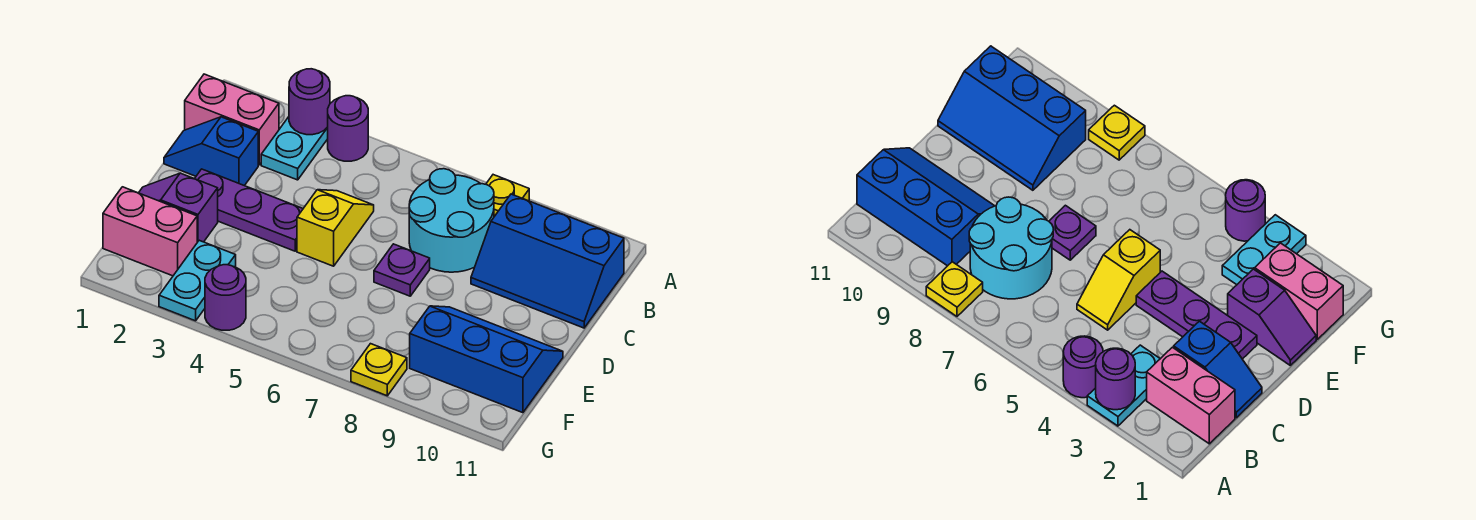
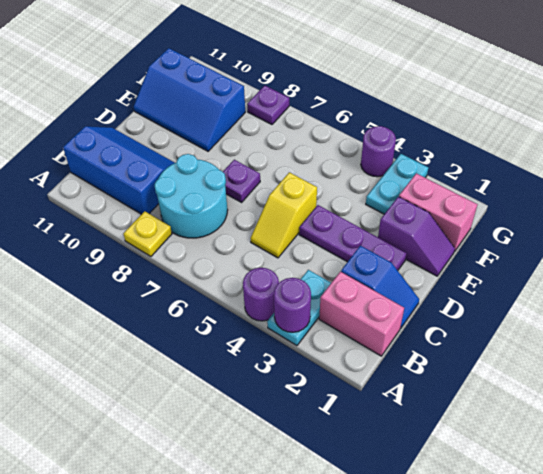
yellow plate G8 level 1 -> purple plate G8 level 1

